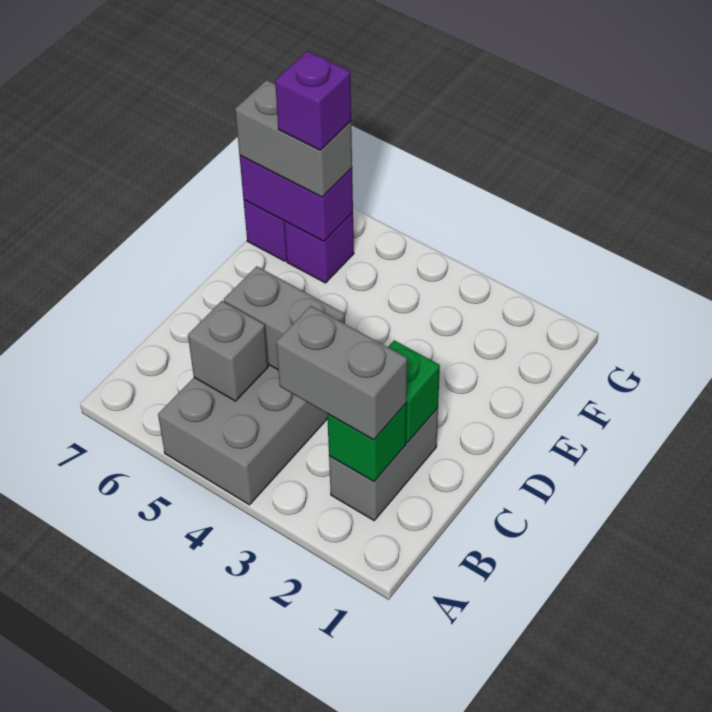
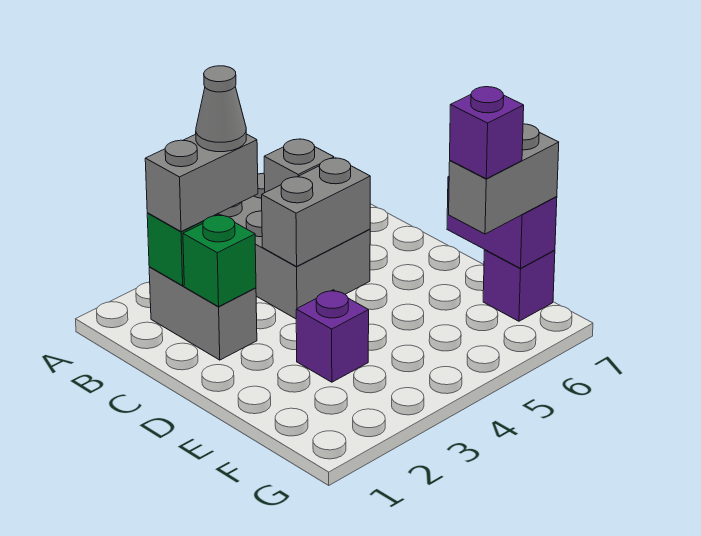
none -> grey cone B3 level 4
purple brick F6 level 1 -> purple brick E3 level 1
purple brick F6:F7 level 2 -> purple brick E7:F7 level 2

